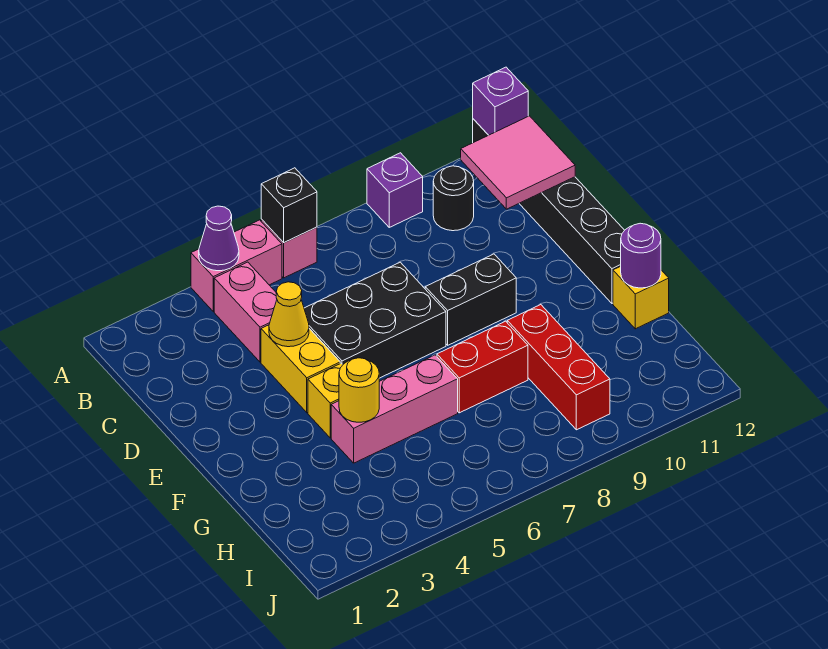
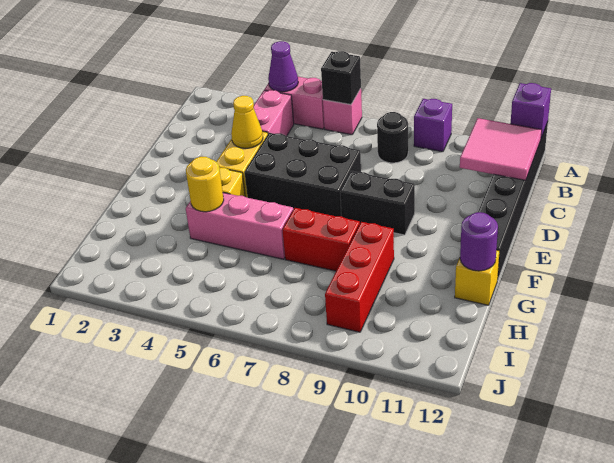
black round brick B10 level 1 -> black round brick B8 level 1

